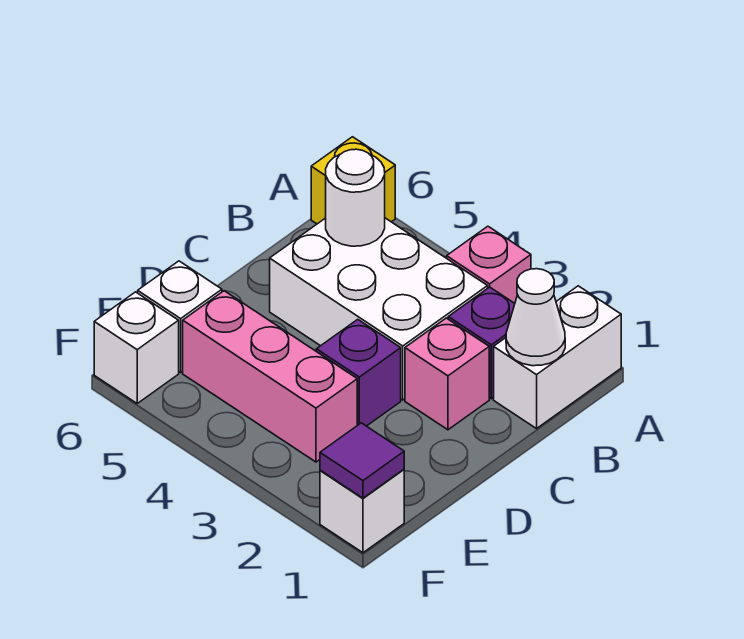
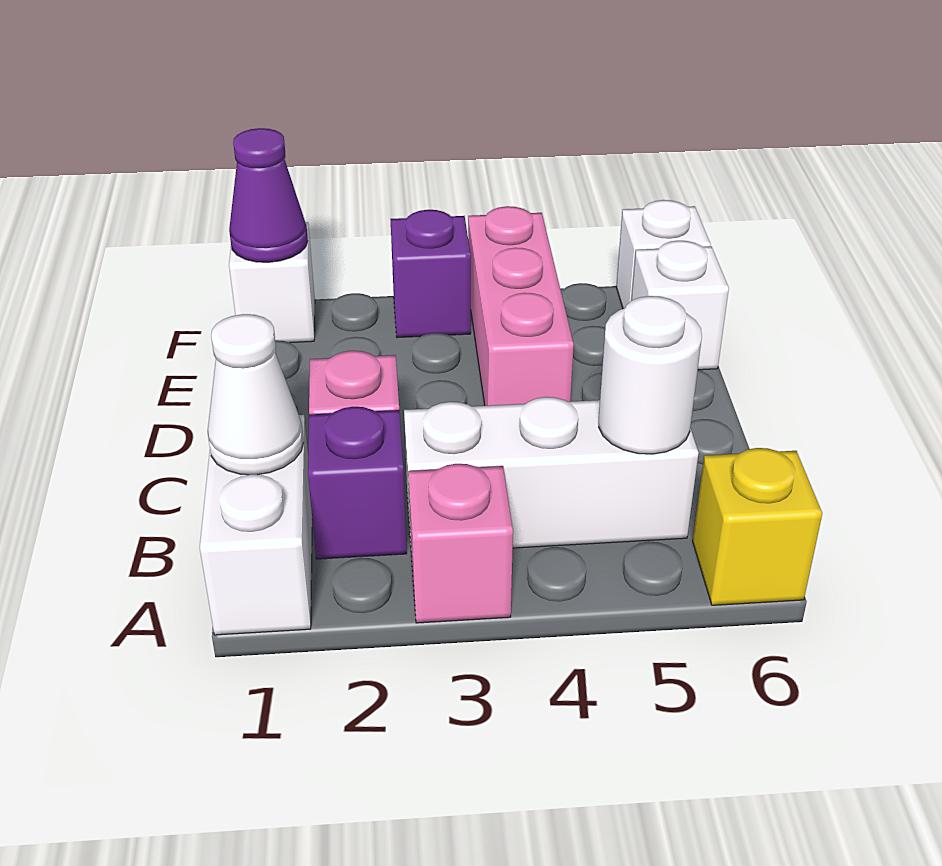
white brick B3:C5 level 1 -> white brick B3:B5 level 1
purple brick D3 level 1 -> purple brick F3 level 1
pink brick E3:E5 level 1 -> pink brick D4:F4 level 1
purple tile F1 level 2 -> purple cone F1 level 2

